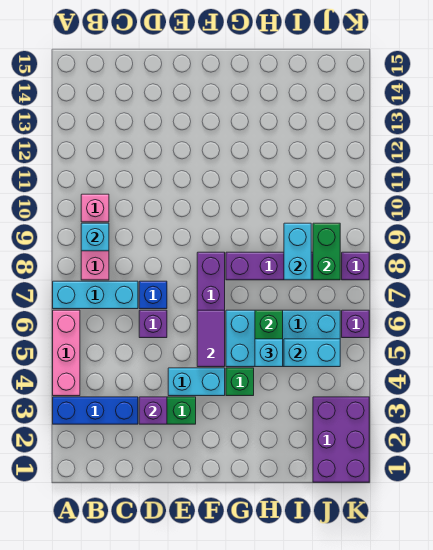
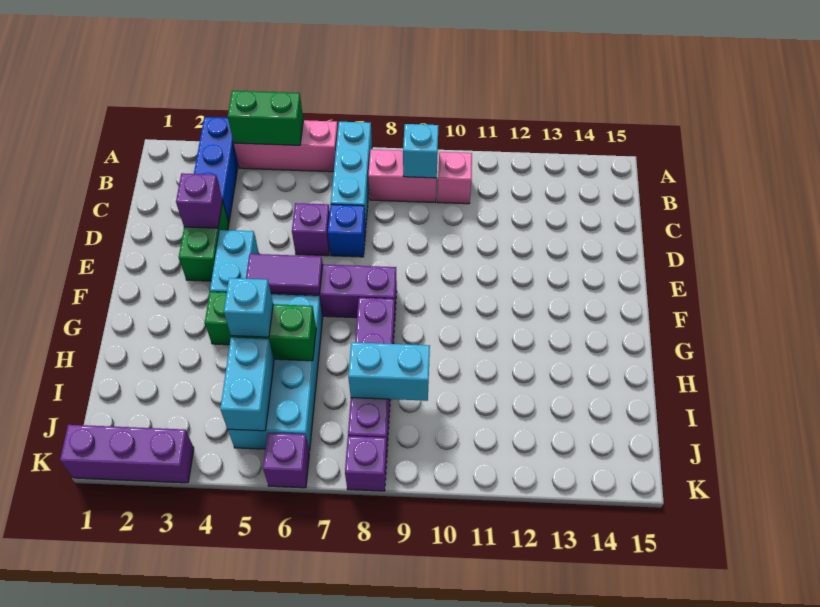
purple brick J1:K3 level 1 -> purple brick K1:K3 level 1
green brick J8:J9 level 2 -> green brick A4:A5 level 2

